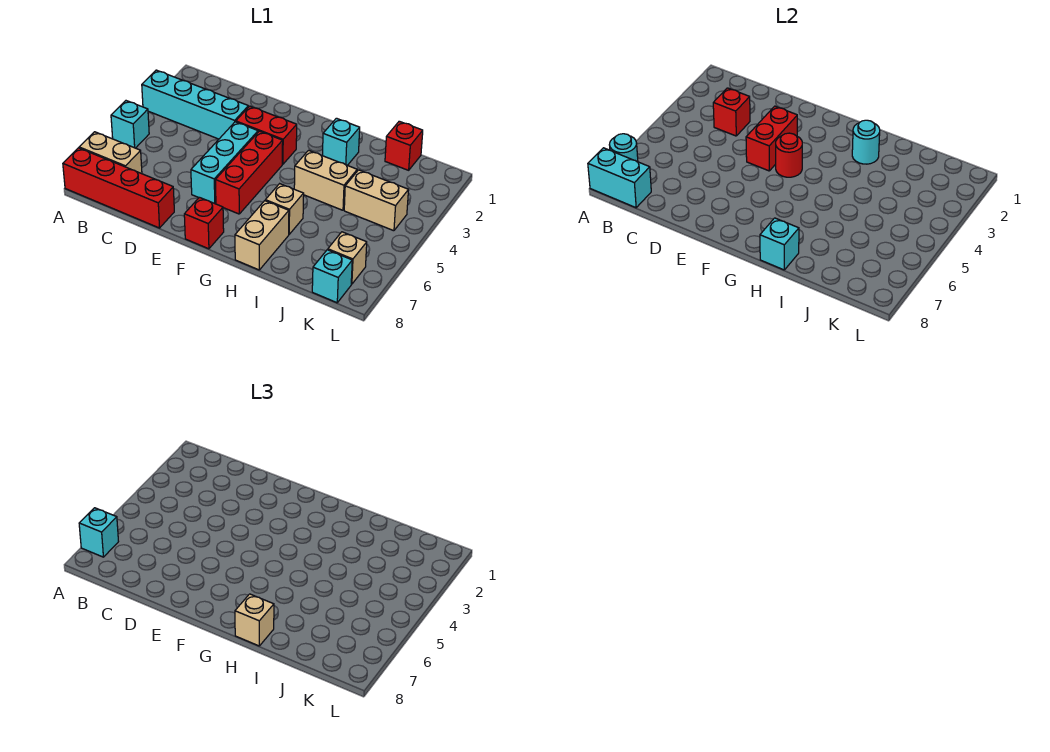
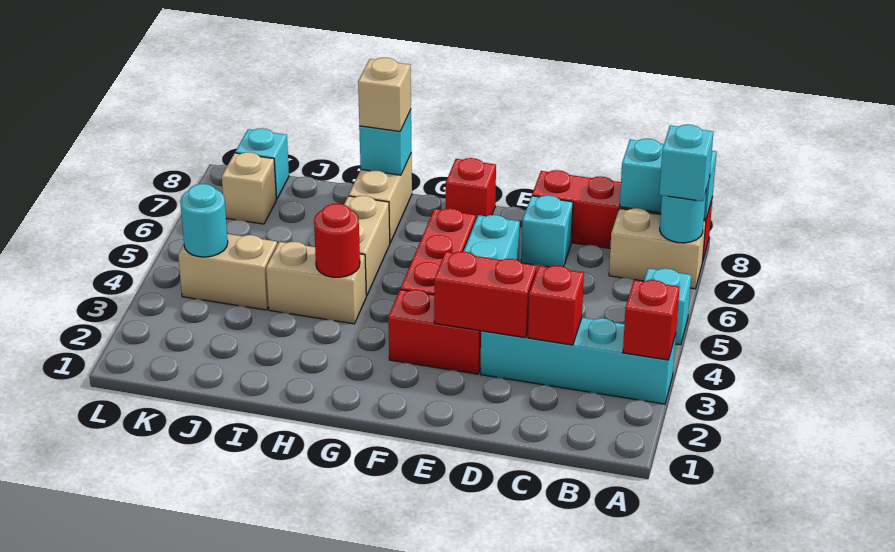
red brick E3:E4 level 2 -> red brick D3:E3 level 2
red round brick F4 level 2 -> red round brick H4 level 2
cyan brick H2 level 1 -> cyan brick D7 level 1
cyan round brick H2 level 2 -> cyan round brick K4 level 2
tan brick H6 level 1 -> tan brick H5:H6 level 1
red brick J1 level 1 -> red brick A3 level 2

